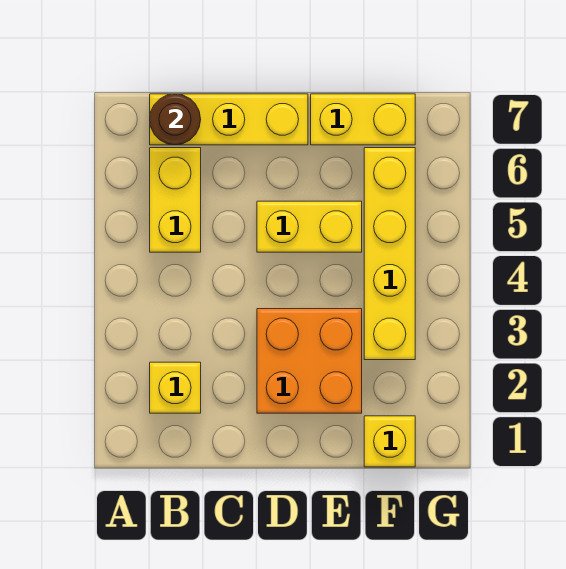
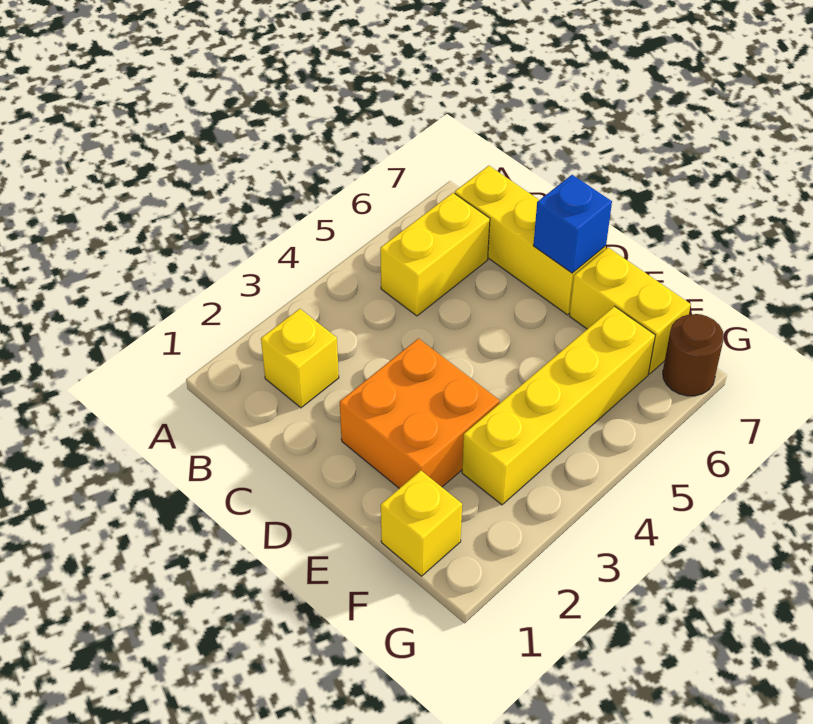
brown round brick B7 level 2 -> brown round brick G7 level 1
yellow brick D5:E5 level 1 -> none
none -> blue brick D7 level 2

